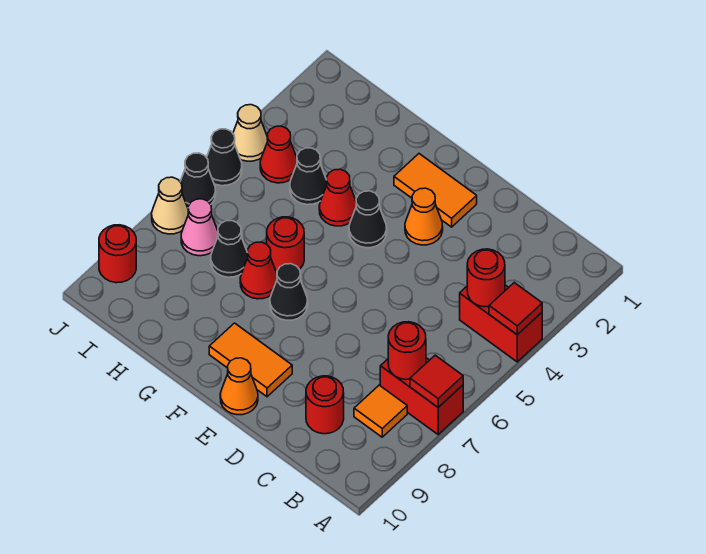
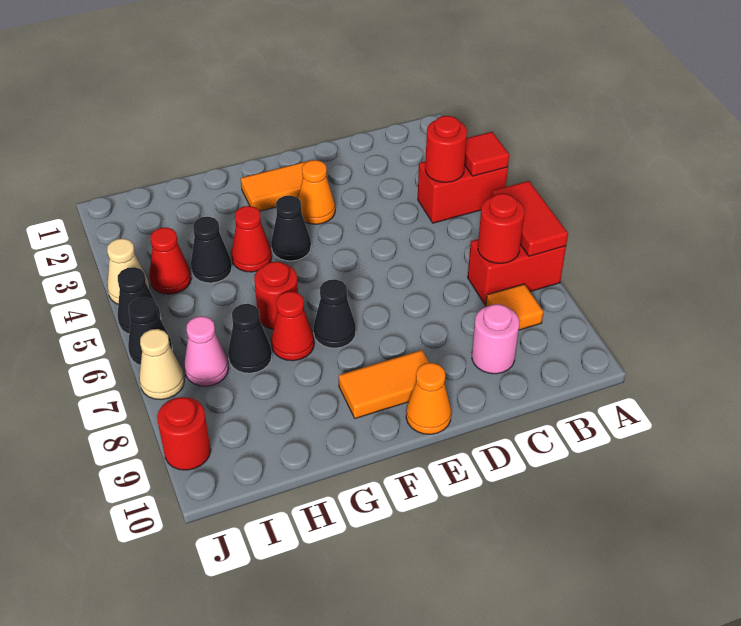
red tile A7 level 2 -> red tile A6:A7 level 2
red round brick C9 level 1 -> pink round brick C9 level 1

